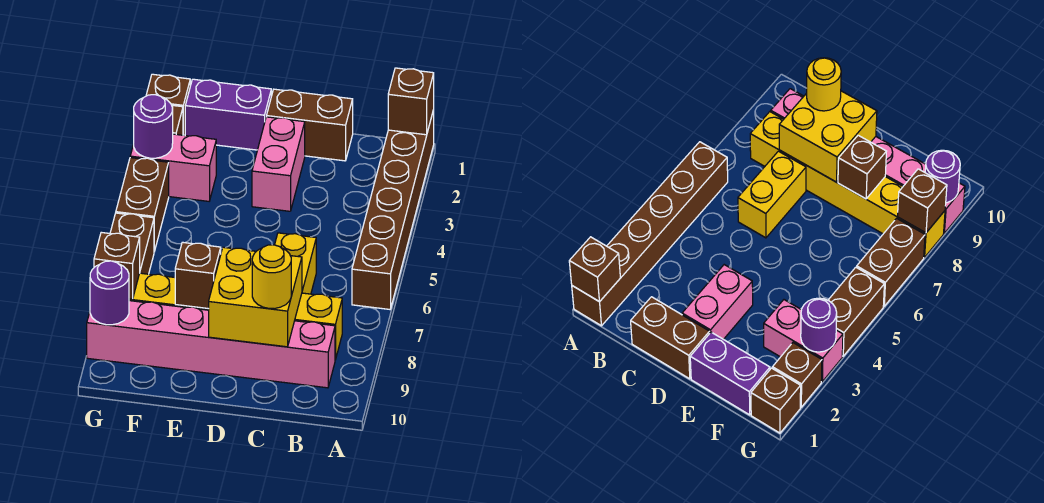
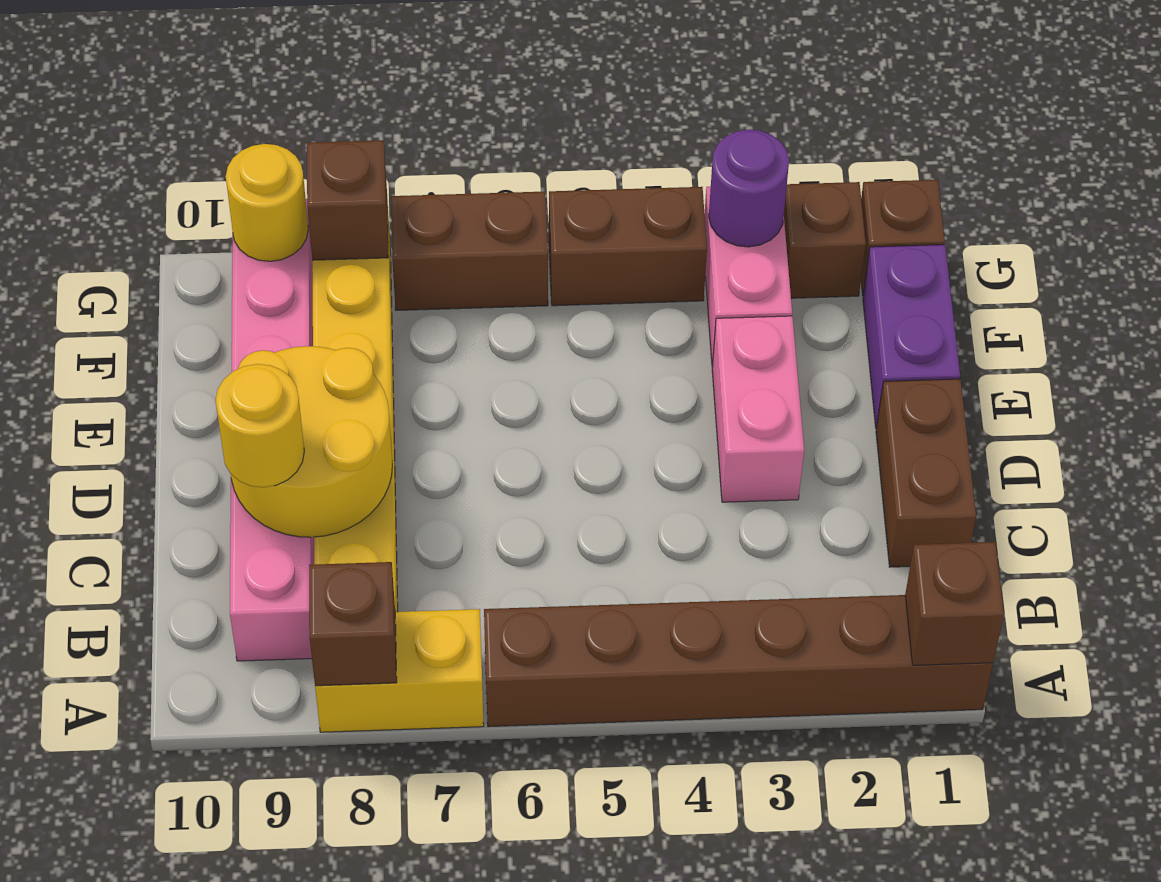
yellow brick C6:C7 level 1 -> yellow brick A7:A8 level 1
yellow brick C8:D9 level 2 -> yellow round brick C8:D9 level 2
pink brick D2:D3 level 1 -> pink brick D3:E3 level 1
brown brick E8 level 2 -> brown brick A8 level 2
purple round brick G9 level 2 -> yellow round brick G9 level 2

